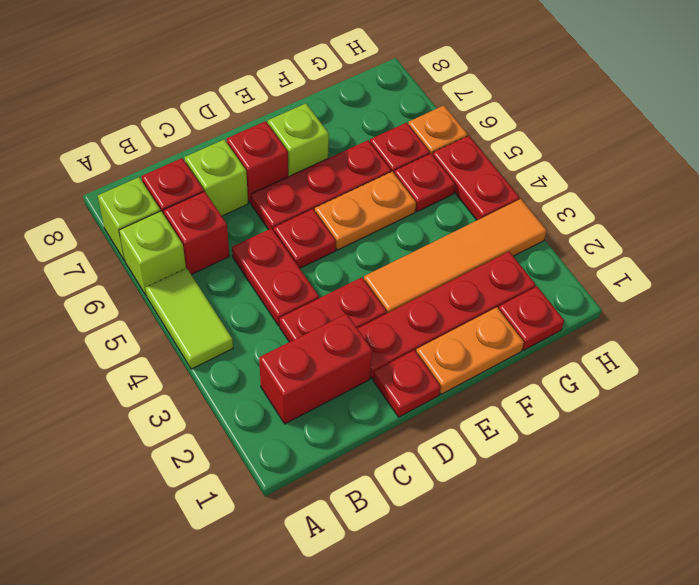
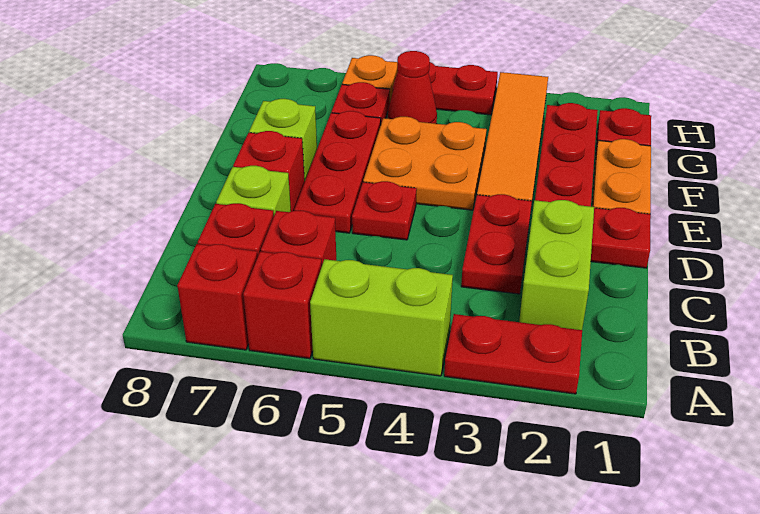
lime tile A4:A5 level 1 -> lime brick A4:A5 level 1
lime brick A6 level 1 -> red brick A6 level 1
lime brick A7 level 1 -> red brick A7 level 1
red brick B2:C2 level 1 -> lime brick B2:C2 level 1
red plate C4:C5 level 1 -> red plate A2:A3 level 1
orange plate E5:F5 level 1 -> orange plate E4:F5 level 1
red plate G5 level 1 -> red cone G5 level 1

